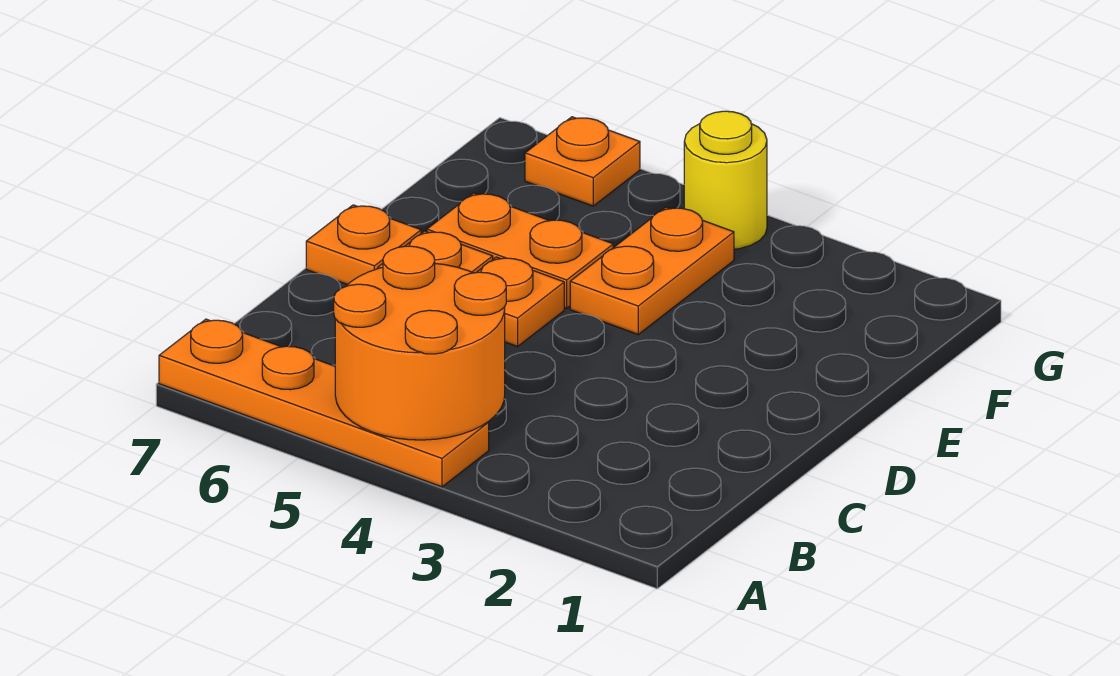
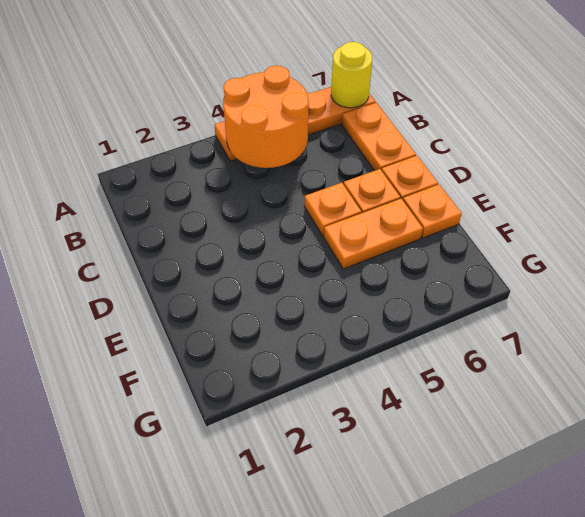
orange plate E4:F4 level 1 -> orange plate B7:C7 level 1
yellow round brick G4 level 1 -> yellow round brick A7 level 2
orange plate G6 level 1 -> orange plate E7 level 1

